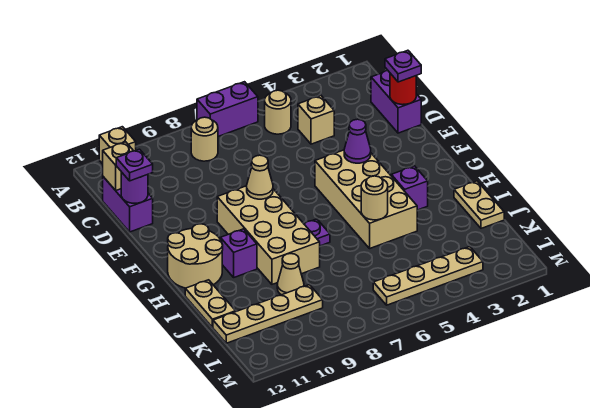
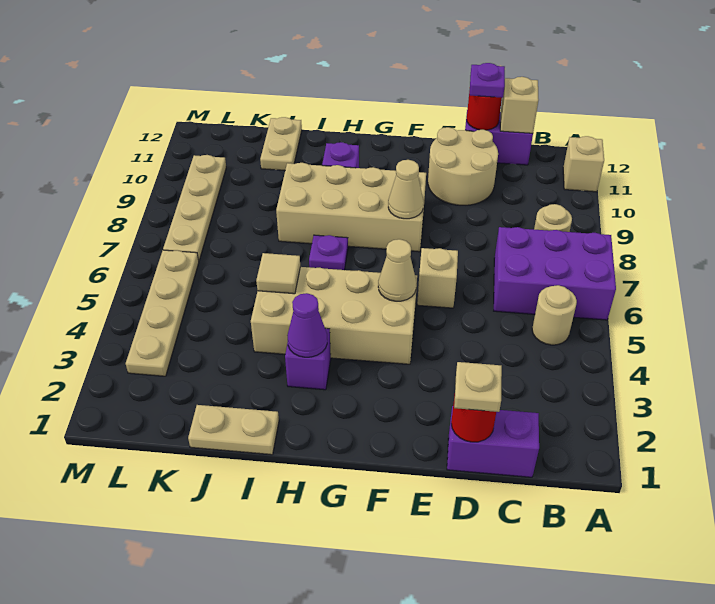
purple brick A6:A7 level 1 -> purple brick A6:C7 level 1
tan brick C4 level 1 -> tan brick E6 level 1
purple plate D1 level 3 -> tan plate D1 level 3
purple round brick D12 level 2 -> red round brick D12 level 2
purple cone F4 level 2 -> purple cone H3 level 2
tan round brick G11:H12 level 1 -> tan round brick D10:E11 level 1
tan round brick I5 level 2 -> tan tile I5 level 2
tan plate I12:J12 level 1 -> tan plate J11:J12 level 1
tan cone J9 level 1 -> tan cone F5 level 2
tan plate K9:K12 level 1 -> tan plate L7:L10 level 1

